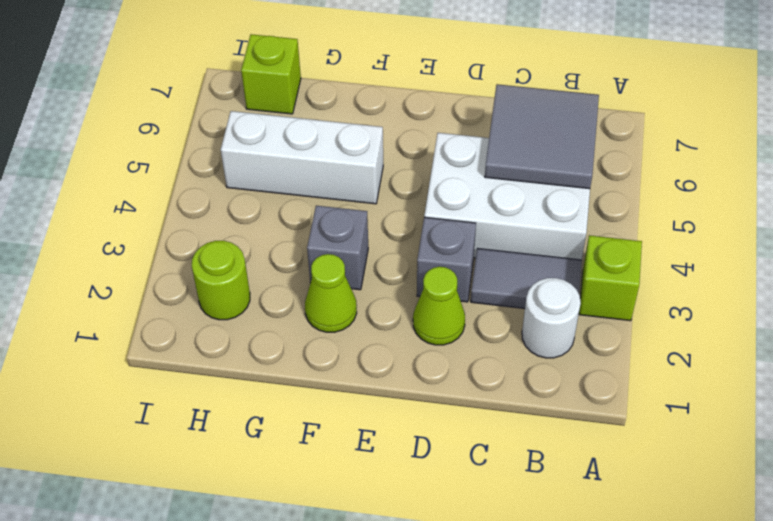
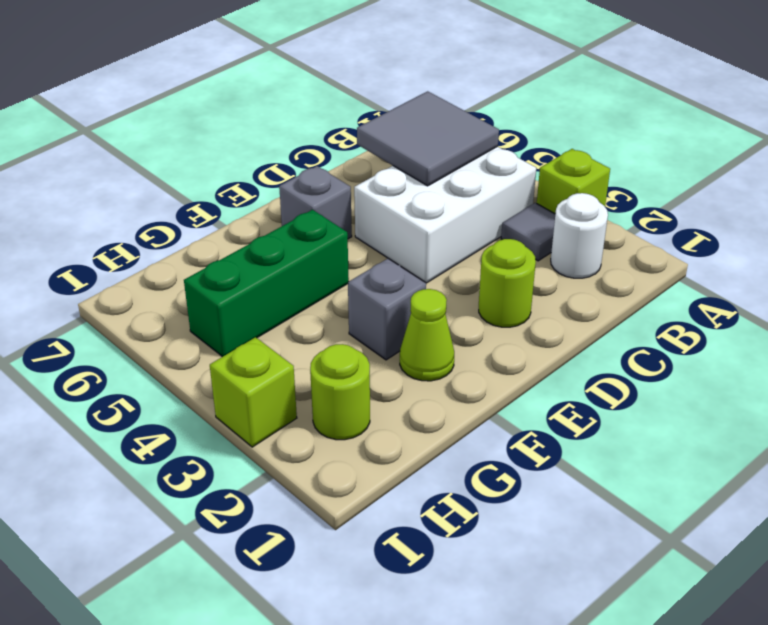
grey tile B3:C3 level 1 -> grey tile B3 level 1
lime cone D2 level 1 -> lime round brick D2 level 1
grey brick D3 level 1 -> grey brick E6 level 1
white brick F5:H5 level 1 -> green brick F5:H5 level 1
lime brick H7 level 1 -> lime brick I3 level 1

